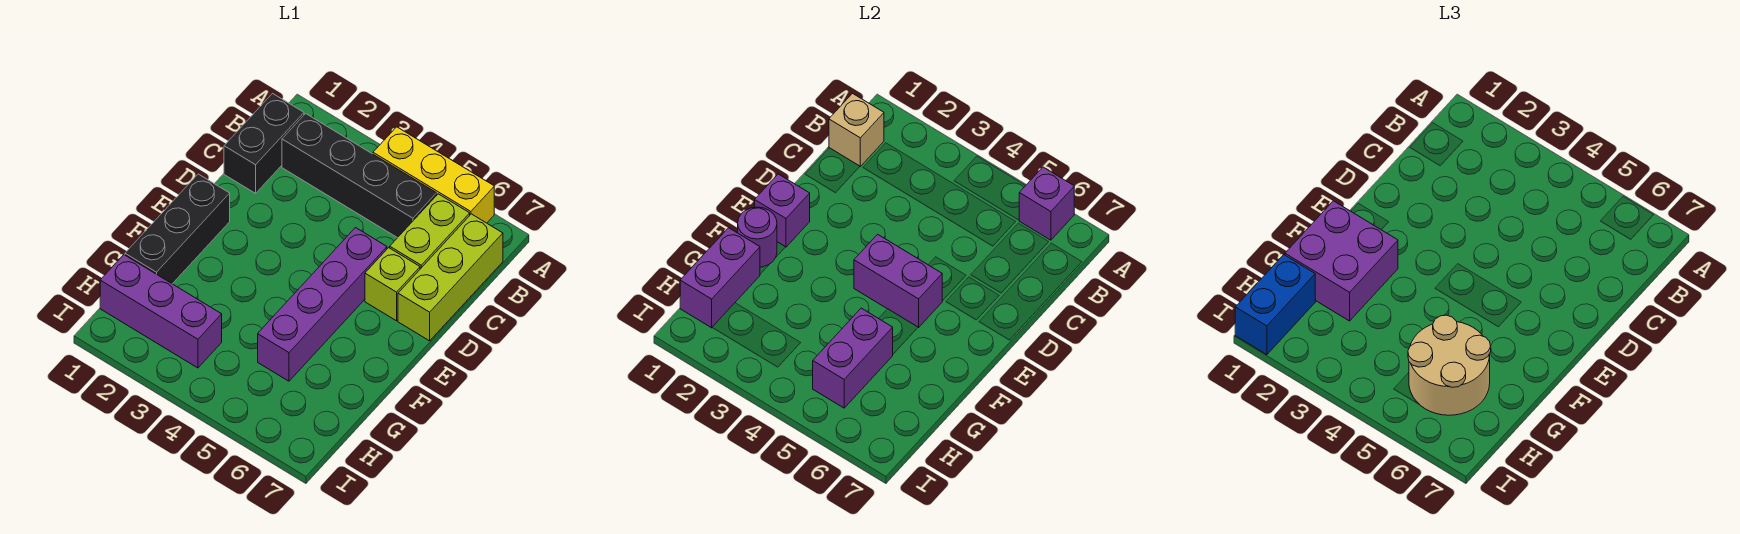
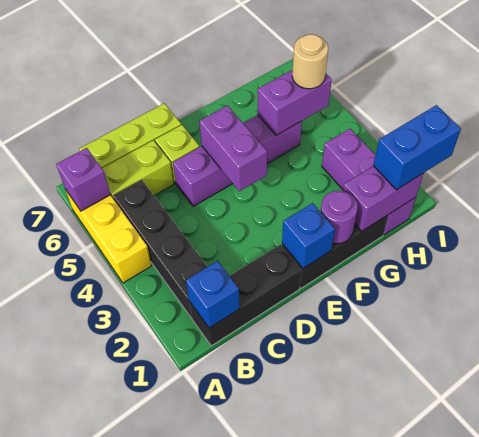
black brick B1:C1 level 1 -> black brick B1:D1 level 1
tan brick B1 level 2 -> blue brick B1 level 2
purple brick E1 level 2 -> blue brick E1 level 2
purple brick F1:G2 level 3 -> none
tan round brick G5:H6 level 3 -> tan round brick H5 level 3

